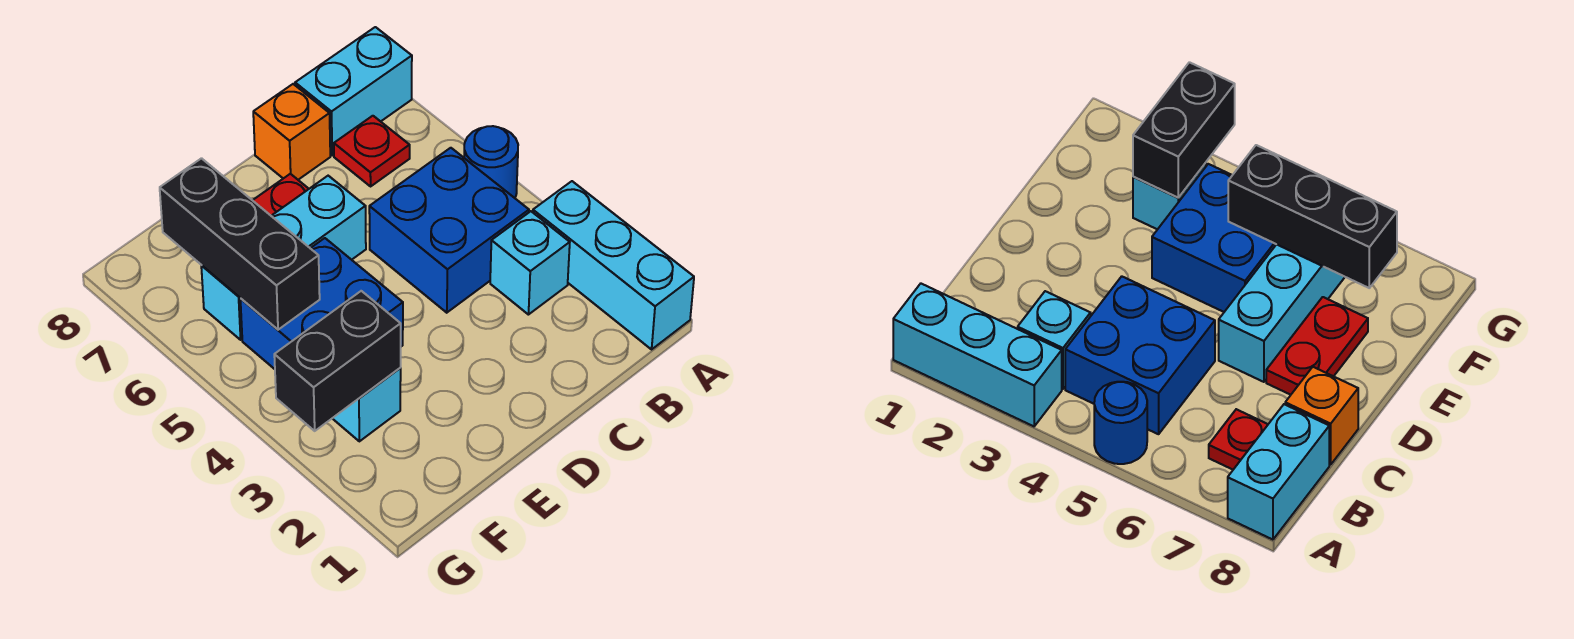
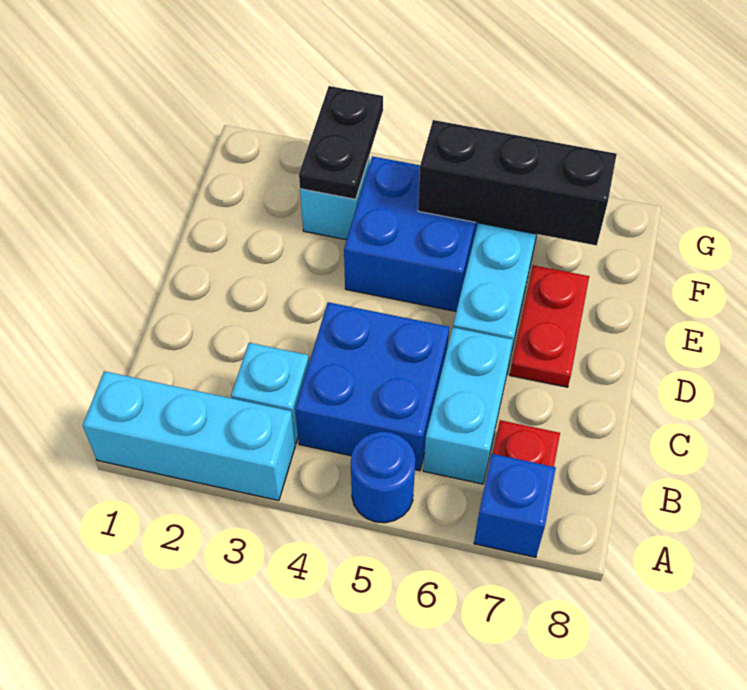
none -> blue brick A7 level 1
cyan brick A8:B8 level 1 -> cyan brick B6:C6 level 1
orange brick C8 level 1 -> none
black brick F3:G3 level 2 -> black plate F3:G3 level 2

